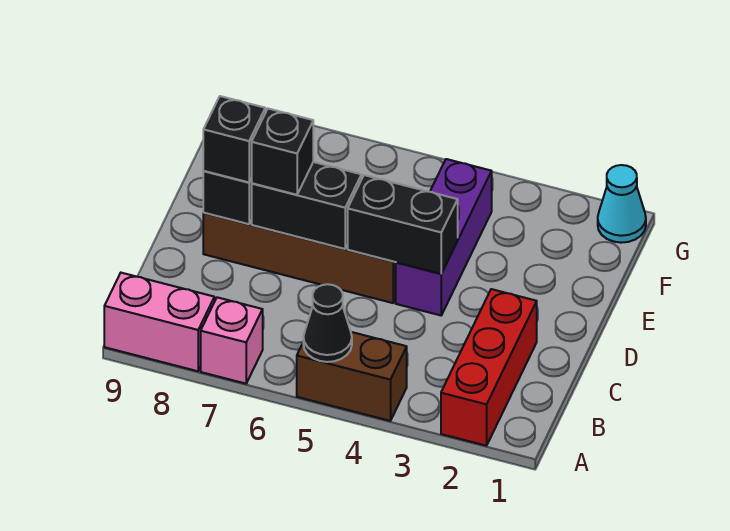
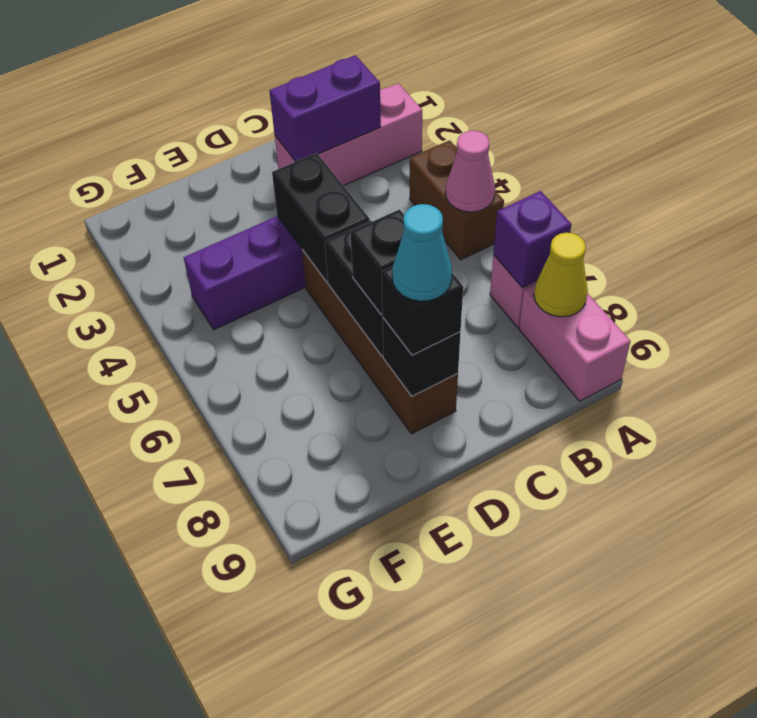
red brick A2:C2 level 1 -> pink brick A2:C2 level 1
black cone A5 level 2 -> pink cone A5 level 2
none -> purple brick A7 level 2
none -> yellow cone A8 level 2
none -> purple brick B2:C2 level 2
cyan cone G1 level 1 -> cyan cone D8 level 4

